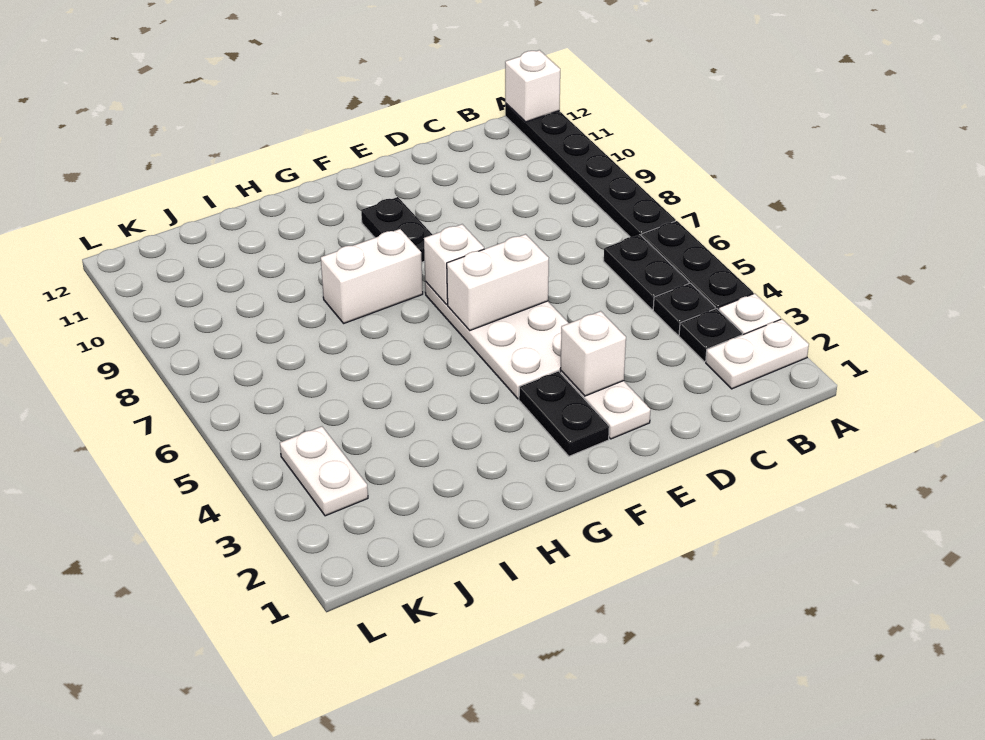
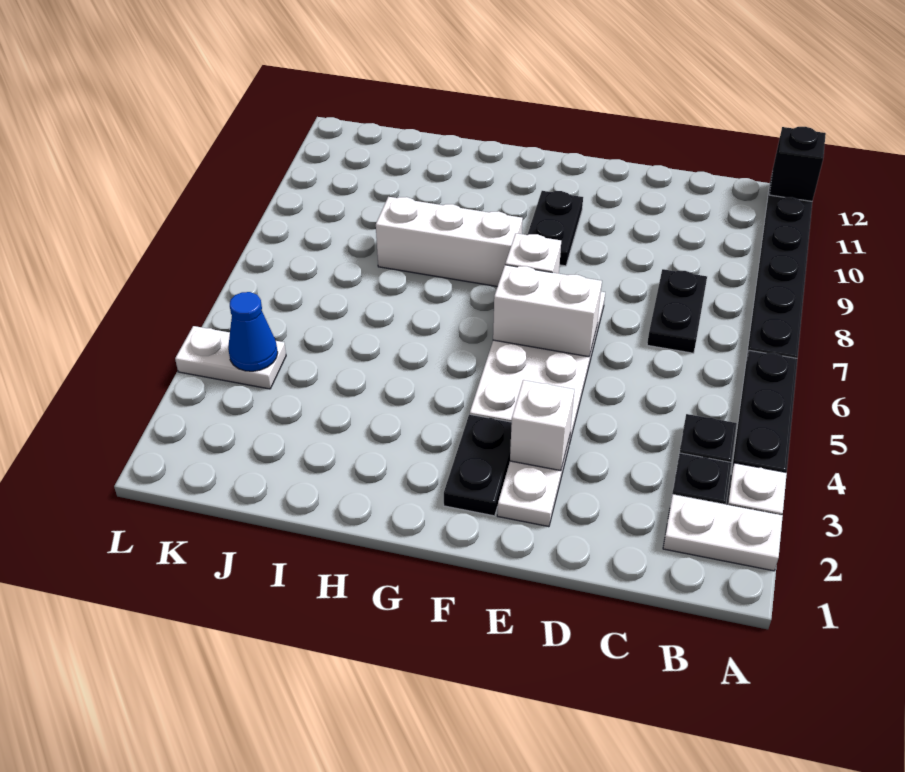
white brick A12 level 2 -> black brick A12 level 2
black plate B5:B6 level 1 -> black plate C7:C8 level 1
white brick G8:H8 level 1 -> white brick G8:I8 level 1
white plate K3:K4 level 1 -> white plate K4:L4 level 1
none -> blue cone K4 level 2

